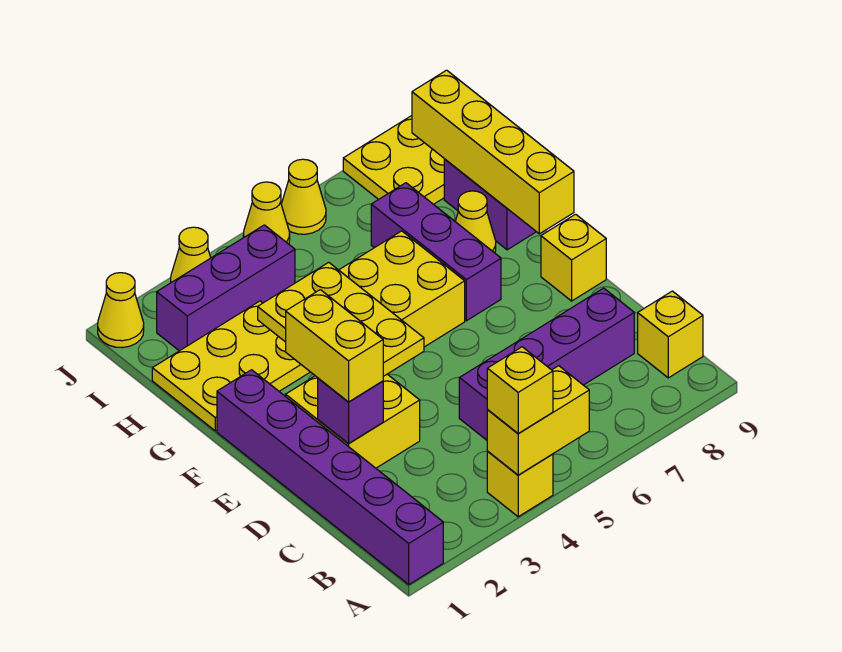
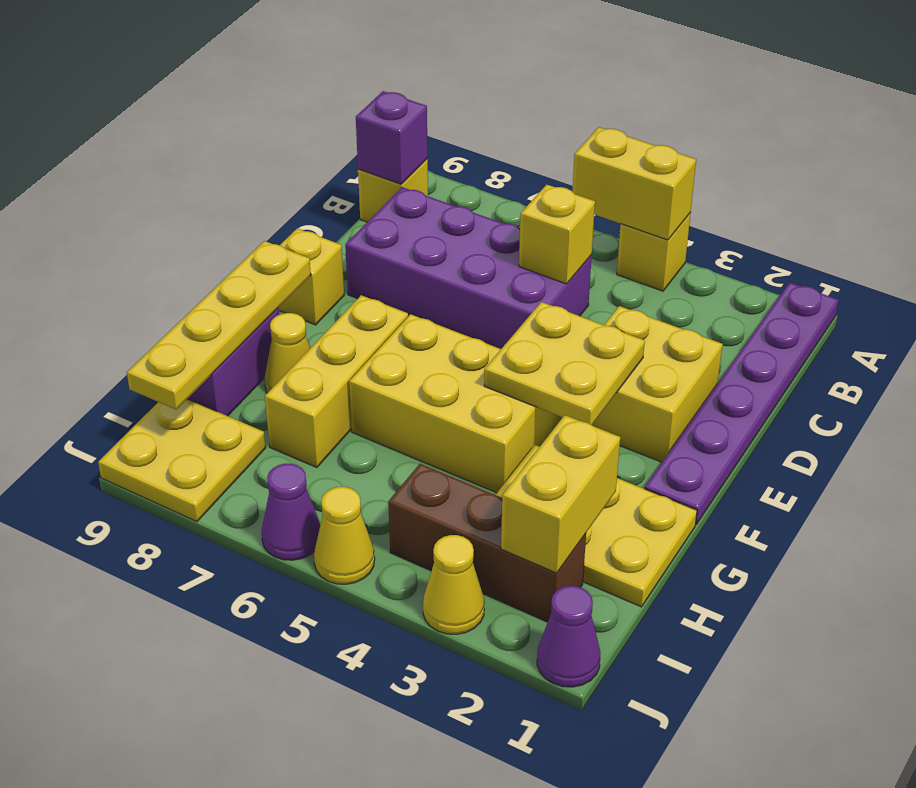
purple brick A1:F1 level 1 -> purple plate A1:F1 level 1
yellow brick A4 level 3 -> yellow brick C5 level 2
purple brick C5:C8 level 1 -> purple brick C5:D8 level 1
purple brick D2 level 2 -> purple brick B9 level 2
yellow brick D2:E2 level 3 -> yellow brick H2:I2 level 2
yellow plate E3:G4 level 2 -> yellow plate E3:F4 level 2
purple brick F7:H7 level 1 -> yellow brick F7:H7 level 1
yellow brick F9:I9 level 2 -> yellow plate F9:I9 level 2
purple brick I2:I4 level 1 -> brown brick I2:I4 level 1
yellow cone J1 level 1 -> purple cone J1 level 1
yellow cone J6 level 1 -> purple cone J6 level 1

